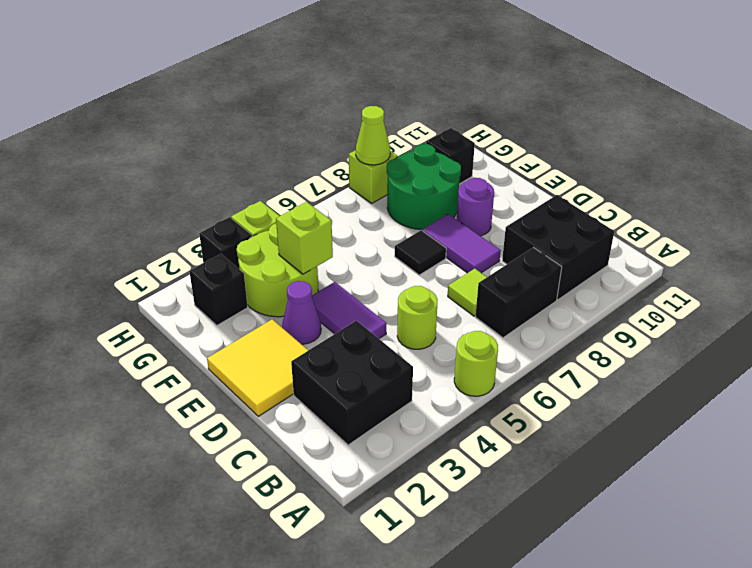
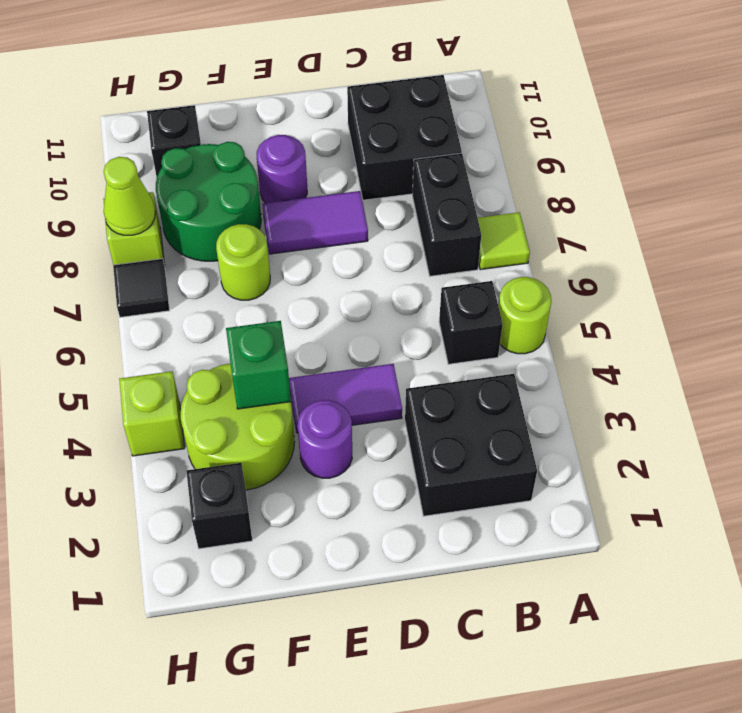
lime round brick C5 level 1 -> lime round brick F7 level 1
lime tile C7 level 1 -> lime tile A7 level 1
yellow tile D1:E2 level 1 -> none
purple cone E3 level 1 -> purple round brick E3 level 1
black tile E7 level 1 -> black tile H7 level 1
lime brick F4 level 2 -> green brick F4 level 2
black brick H3 level 1 -> black brick B5 level 1

